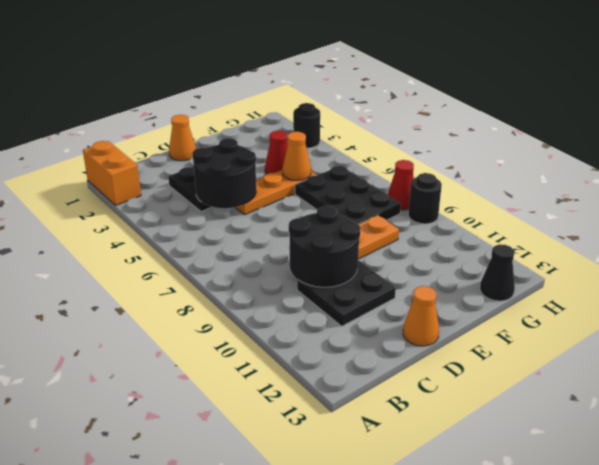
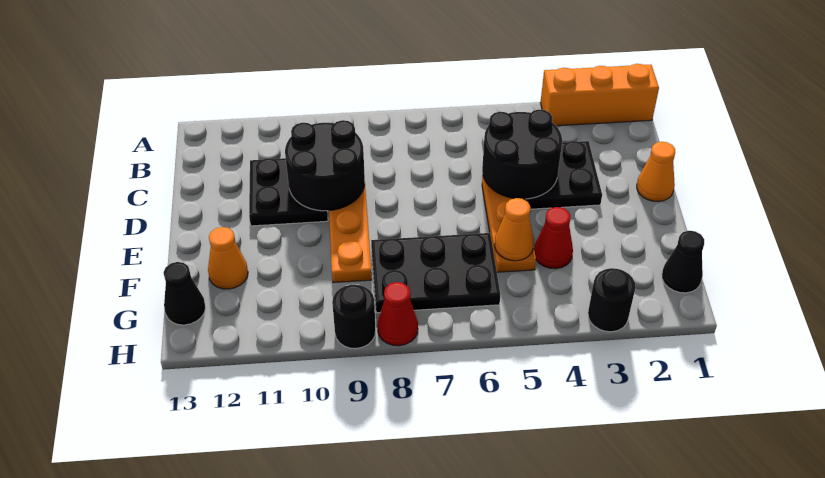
orange brick A1:A2 level 1 -> orange brick A1:A3 level 1
orange cone D13 level 1 -> orange cone F12 level 1
none -> black cone G1 level 1

